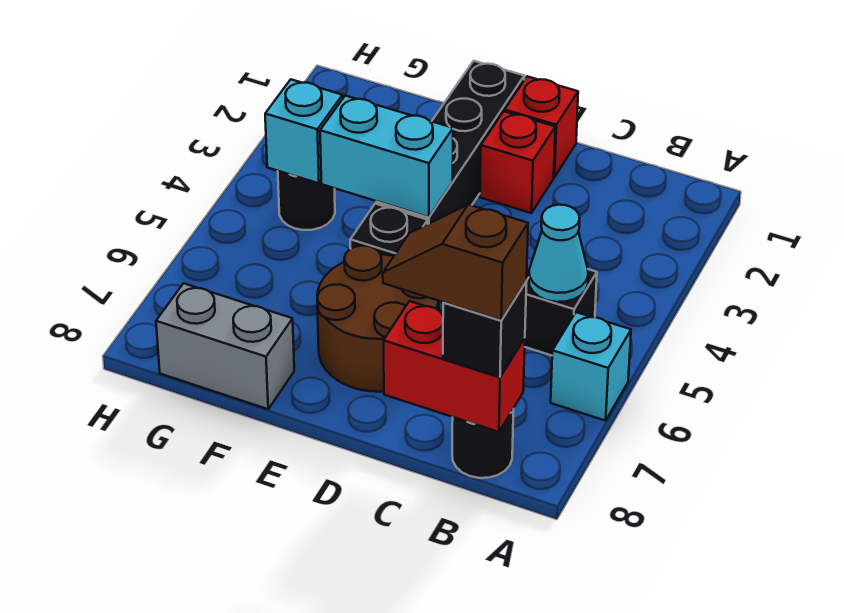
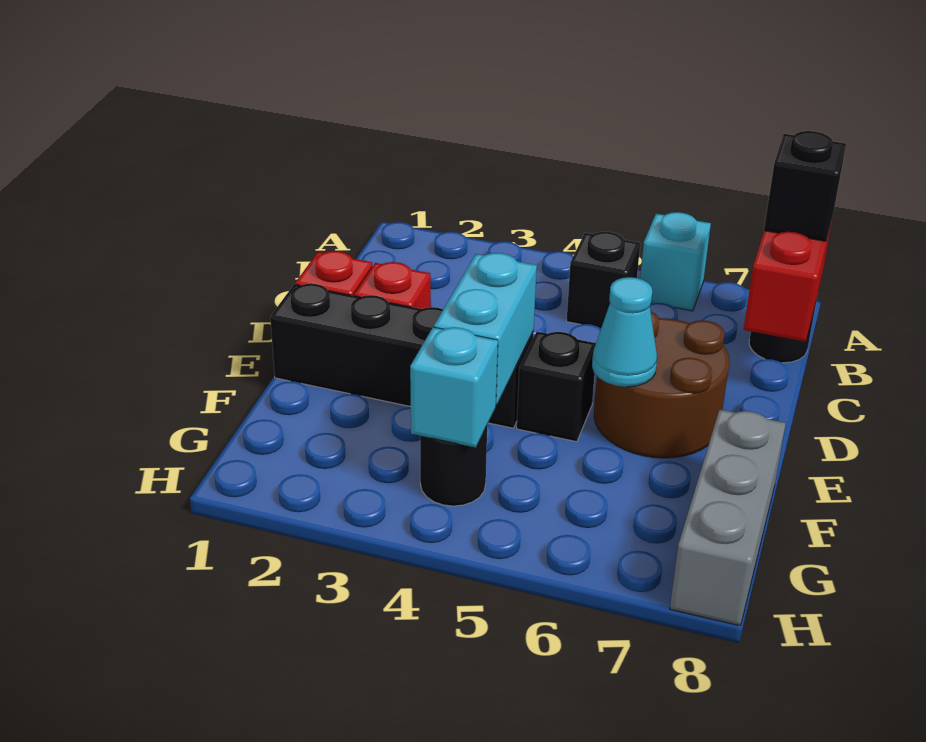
cyan cone B5 level 2 -> cyan cone E6 level 2
brown slope B8:C8 level 4 top B -> none
grey brick F8:G8 level 1 -> grey brick F8:H8 level 1

